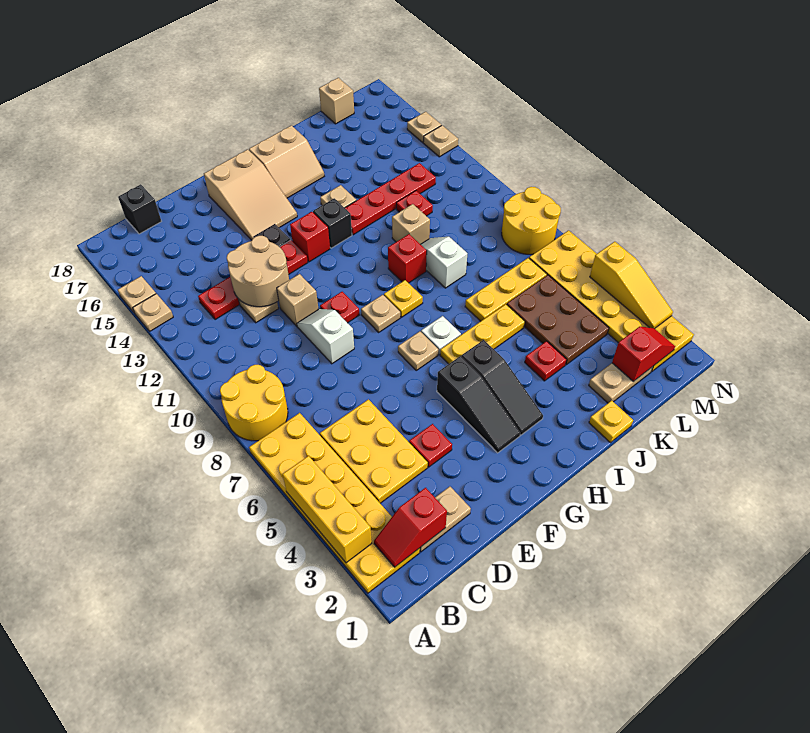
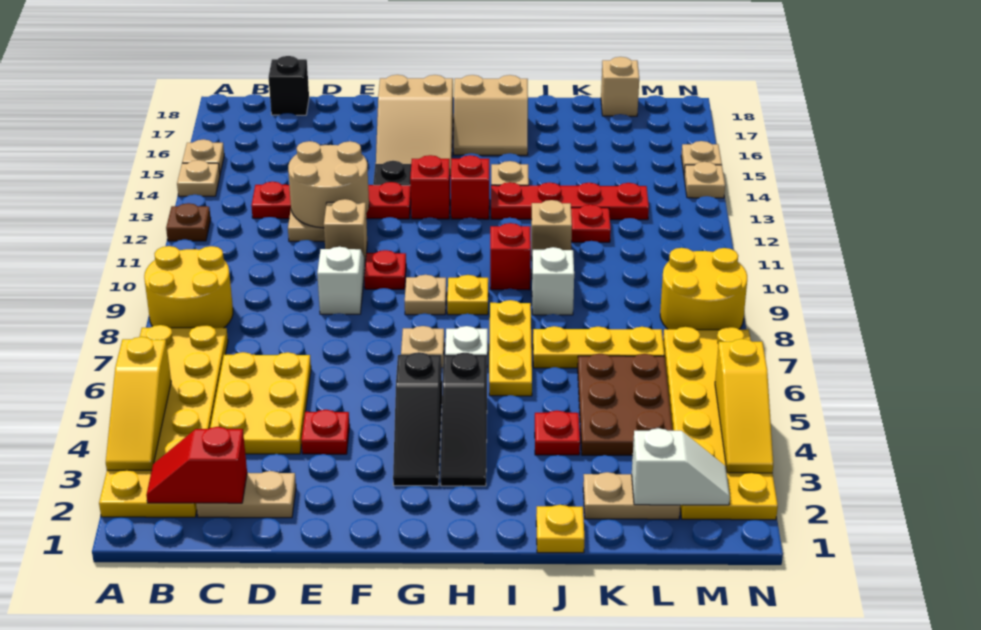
yellow brick A3:A5 level 2 -> yellow slope A3:A5 level 2 top 5
none -> brown plate A12 level 1
yellow plate H6:J6 level 1 -> yellow plate I6:I8 level 1
black brick H13 level 1 -> red brick H13 level 1
red slope L2:M2 level 2 top L -> white slope L2:M2 level 2 top L

